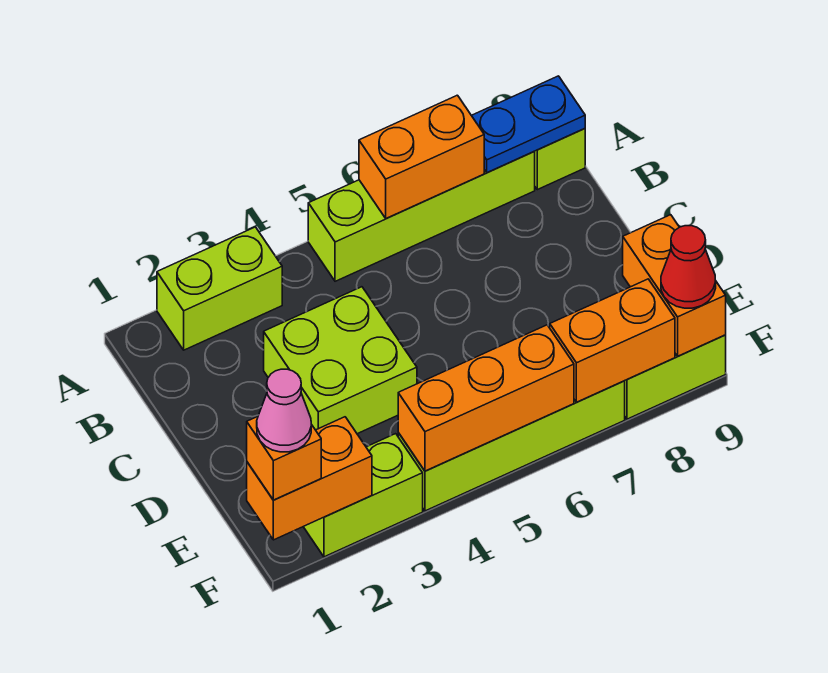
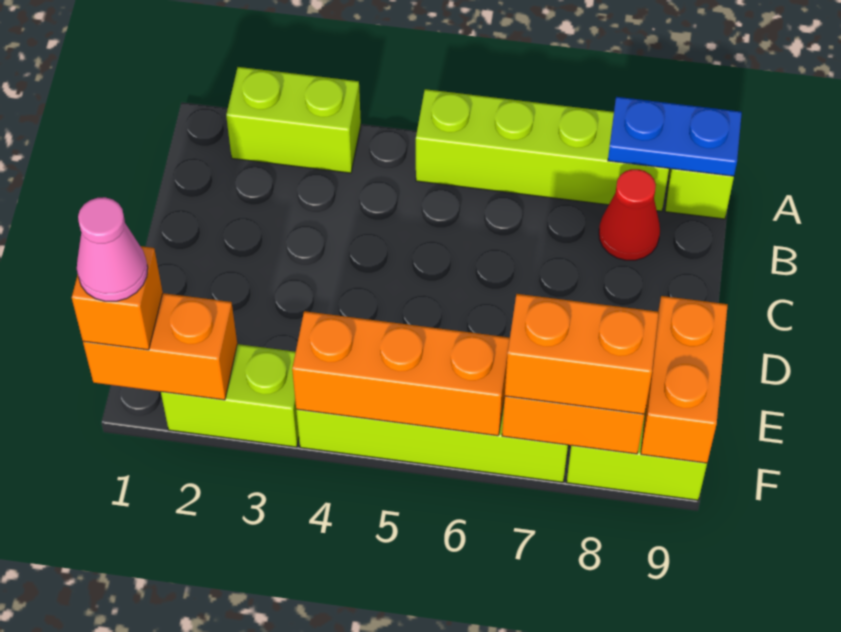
orange brick A6:A7 level 2 -> orange brick F7:F8 level 3
lime brick C3:D4 level 1 -> none
red cone F9 level 3 -> red cone B8 level 1

